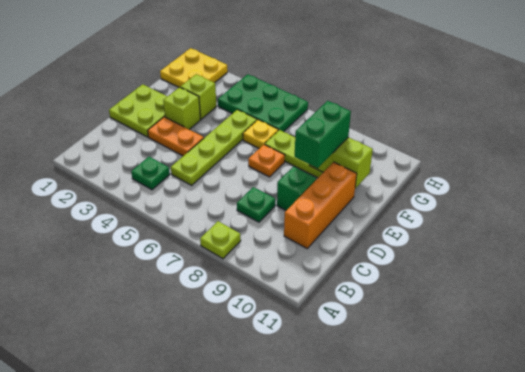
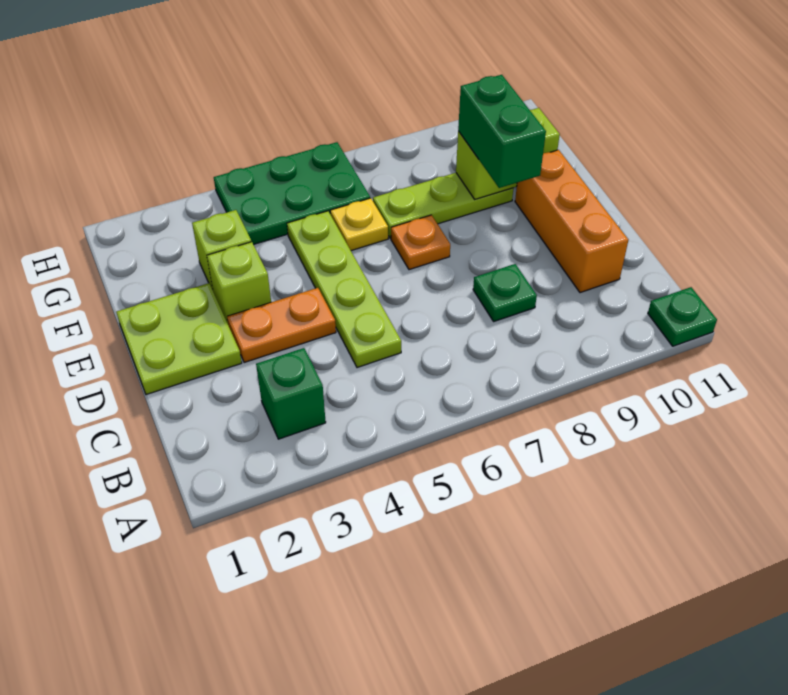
lime plate A8 level 1 -> none
green plate B4 level 1 -> green plate A11 level 1
green brick D9 level 1 -> green brick B3 level 1
yellow plate G1:H2 level 1 -> none

